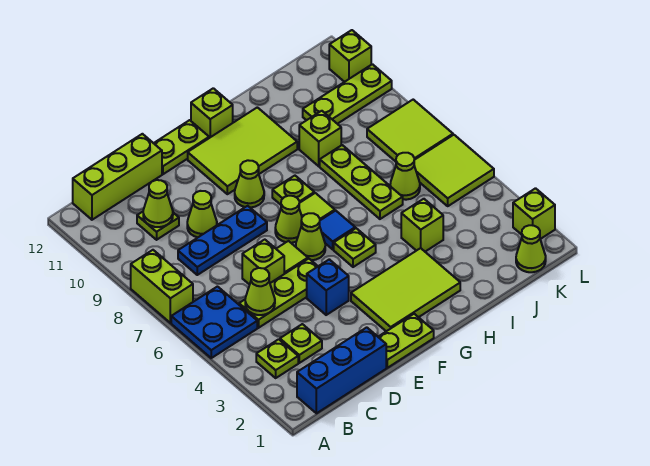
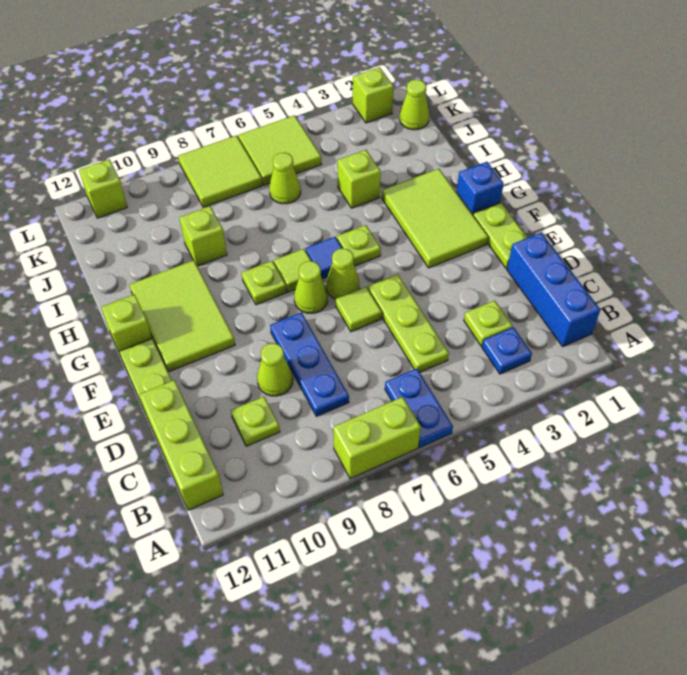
blue plate A5:B6 level 1 -> blue plate A6:B6 level 1
lime plate B3 level 1 -> blue plate B3 level 1
lime cone C5 level 2 -> none
lime cone C10 level 2 -> none
lime brick D6 level 1 -> none
blue brick E4 level 1 -> blue brick G1 level 1
lime cone F9 level 1 -> none
lime plate I6:I8 level 1 -> none
lime plate J10:L10 level 1 -> none

